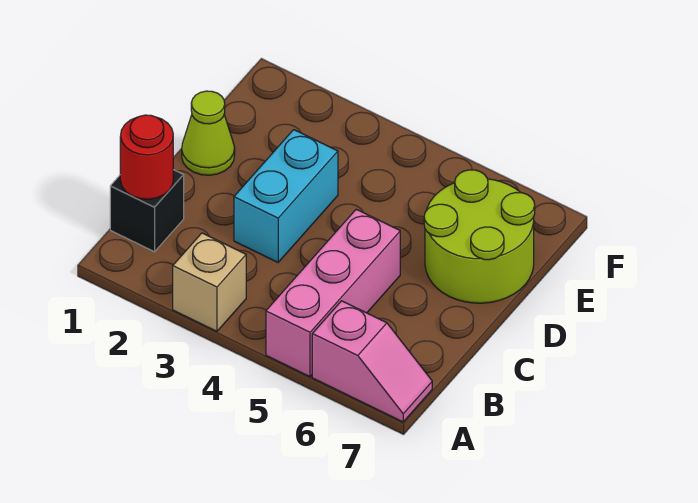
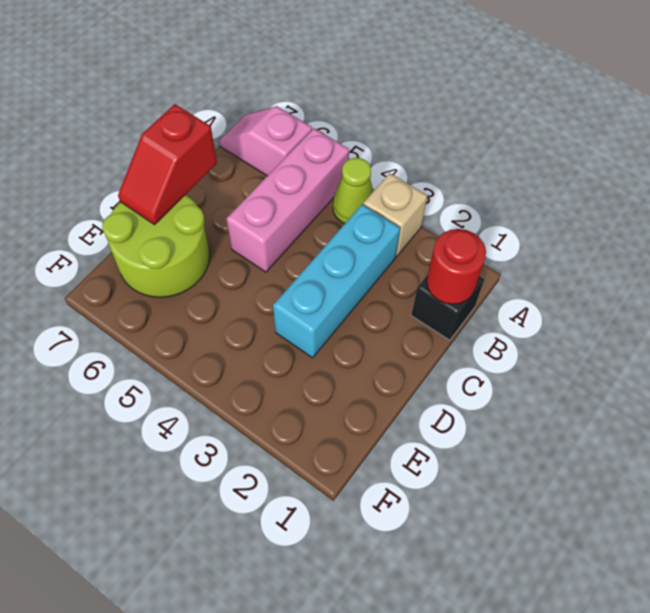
cyan brick C3:D3 level 1 -> cyan brick B3:D3 level 1
none -> red slope C7:D7 level 2 top C
lime cone D1 level 1 -> lime cone A4 level 1

